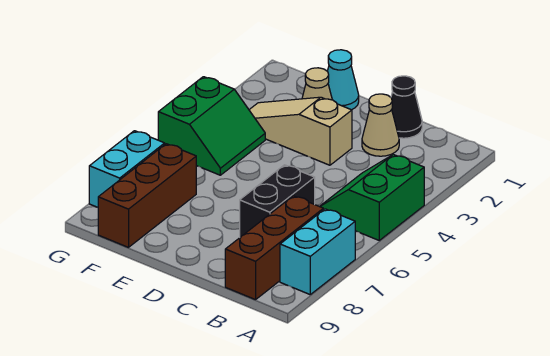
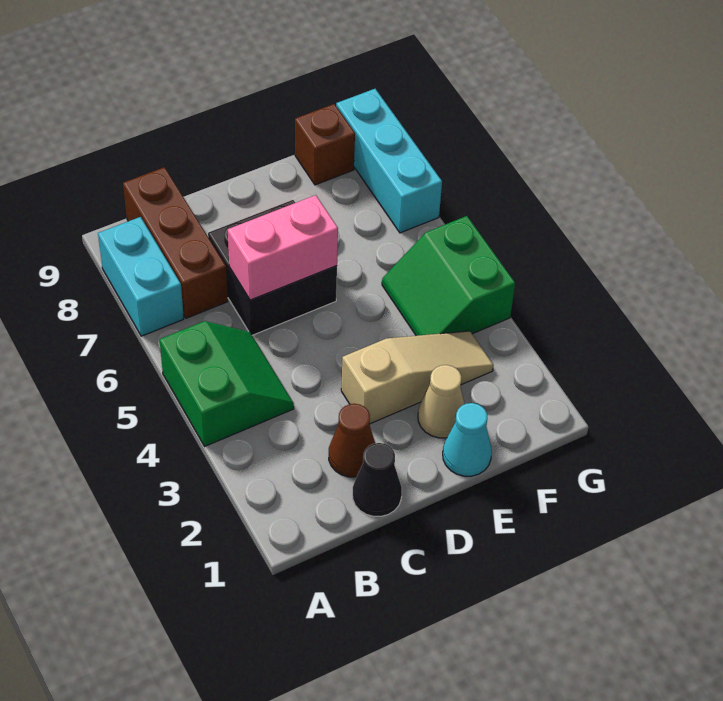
tan cone C2 level 1 -> brown cone C2 level 1
black brick C6:C7 level 1 -> black brick C6:D7 level 1
none -> pink brick C6:D6 level 2
brown brick F7:F9 level 1 -> brown brick F9 level 1
cyan brick G7:G8 level 1 -> cyan brick G7:G9 level 1

